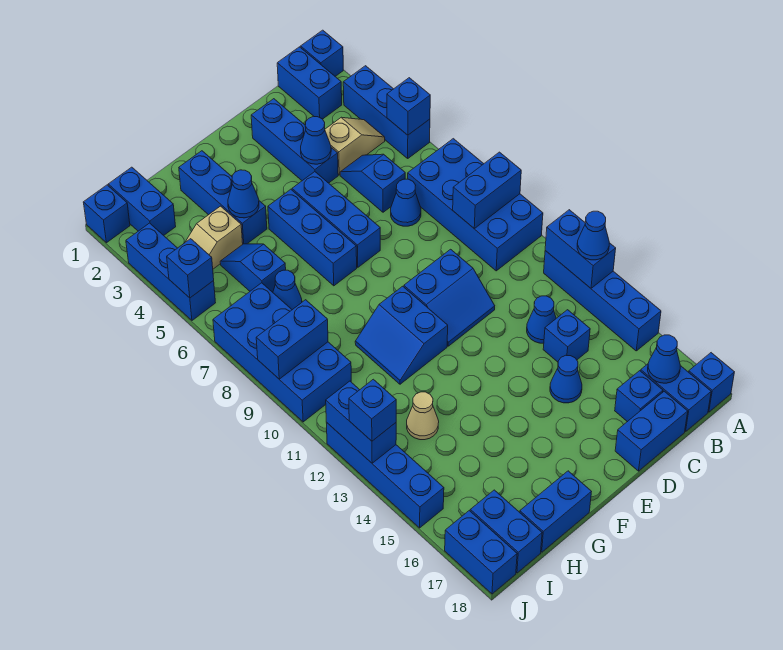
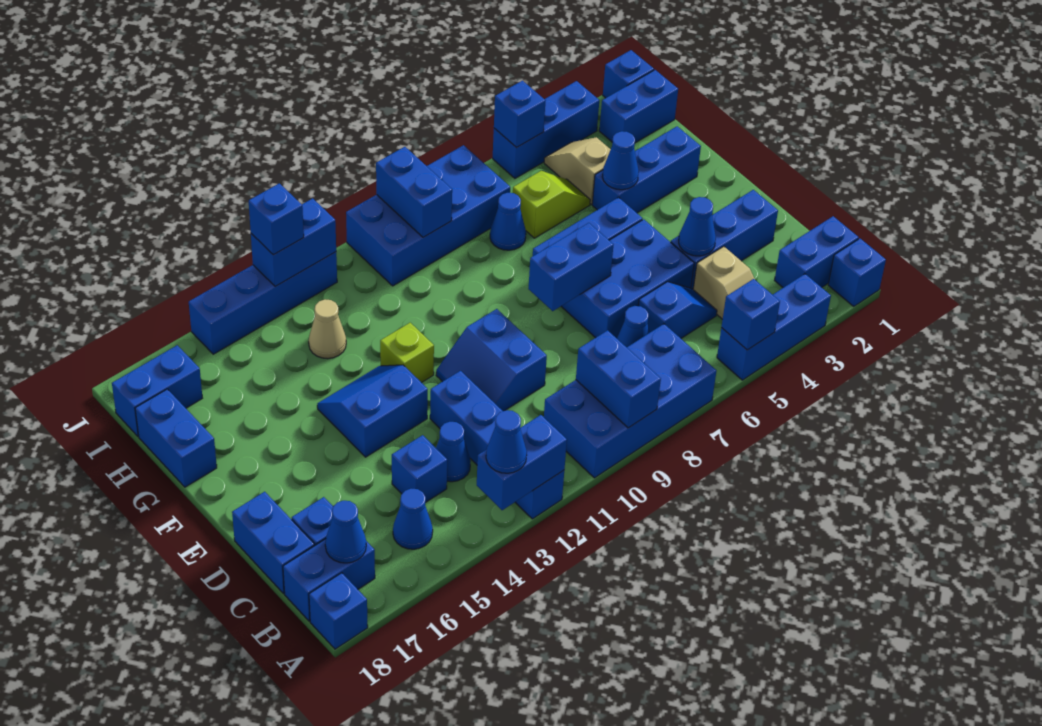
blue brick A12:A15 level 1 -> blue brick A12:D12 level 1
blue cone D15 level 1 -> blue cone B15 level 1
blue brick E5:E7 level 1 -> blue brick D5:E7 level 1
blue slope F10:G11 level 1 top F -> blue slope E13:F14 level 1 top E
none -> lime brick F12 level 1
blue slope H5:H6 level 1 top 6 -> lime slope H5:H6 level 1 top 6
blue brick J17:J18 level 1 -> blue brick E7:E8 level 2

